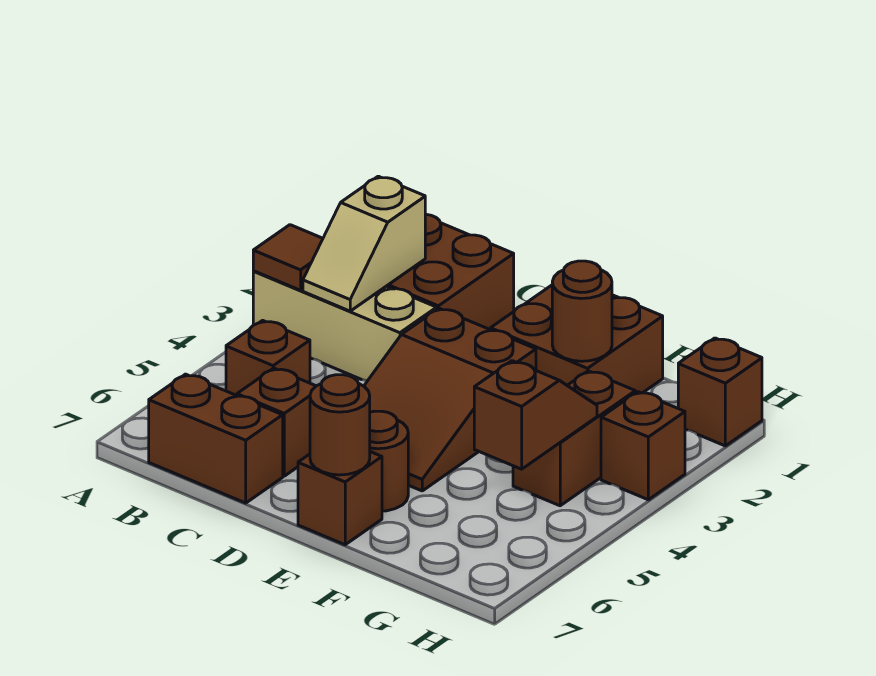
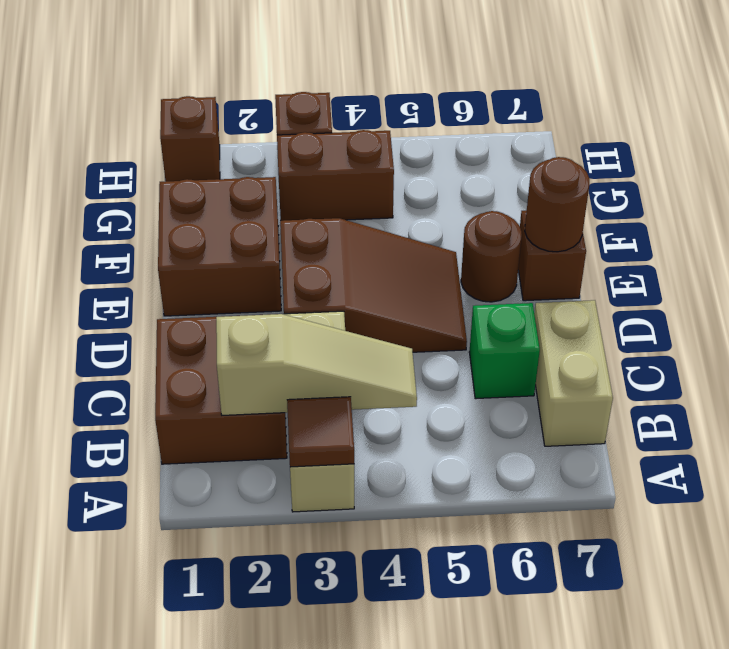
tan slope B2:B3 level 2 top 2 -> tan slope B2:B4 level 2 top 2
brown brick B5 level 1 -> none
brown brick B7:C7 level 1 -> tan brick B7:C7 level 1
brown brick C6 level 1 -> green brick C6 level 1
brown round brick F2 level 2 -> none
brown slope G4:G5 level 2 top 5 -> none

